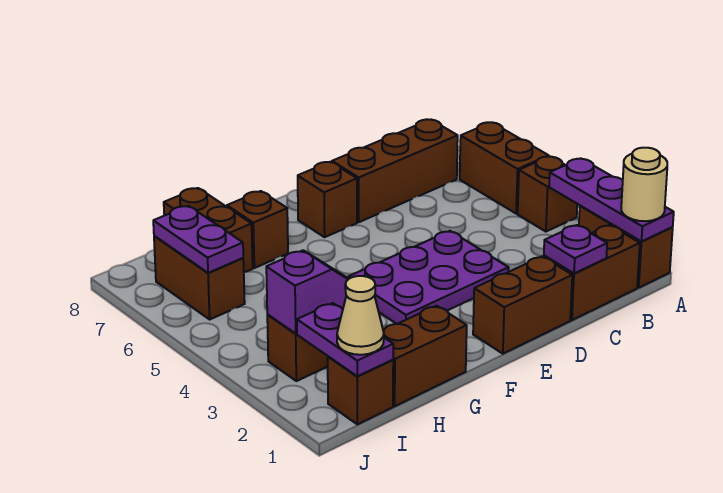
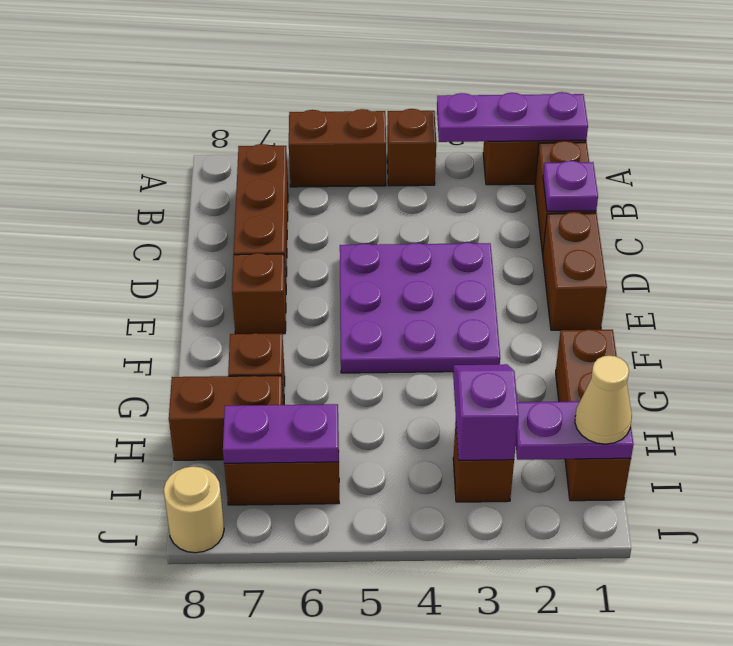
tan round brick A1 level 3 -> tan round brick J8 level 1
purple plate D3:F4 level 1 -> purple plate D3:F5 level 1

